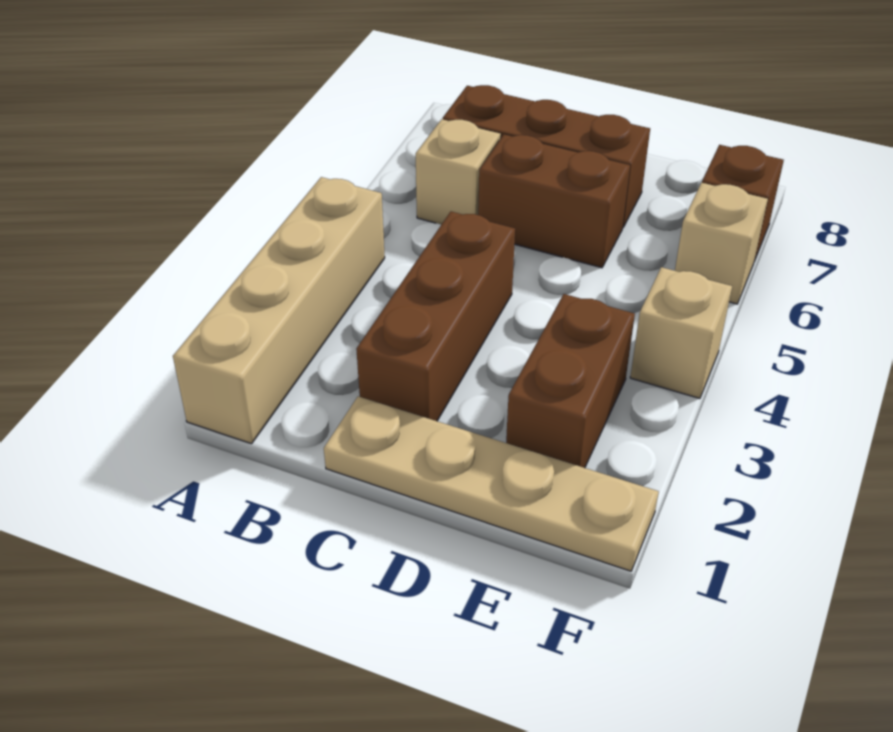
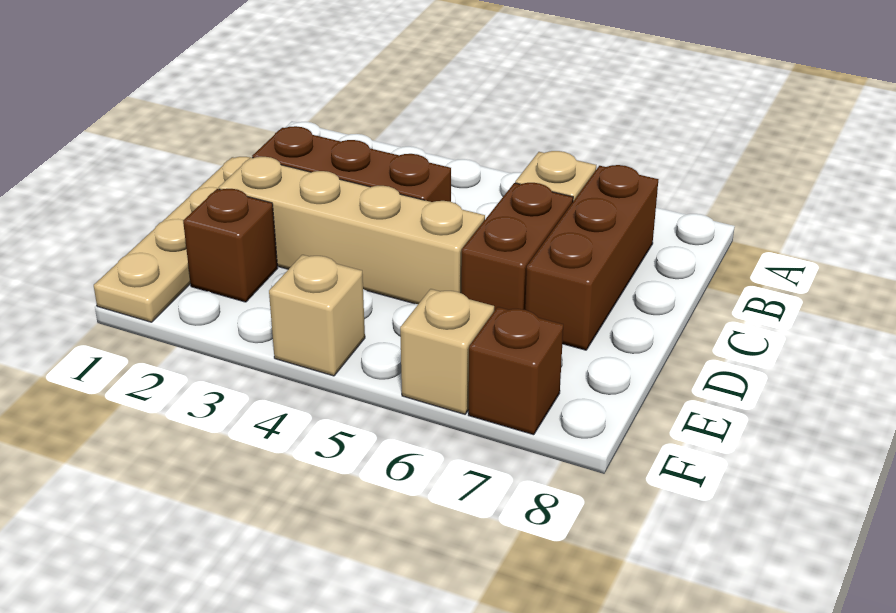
tan brick A1:A4 level 1 -> tan brick D2:D5 level 1
brown brick E2:E3 level 1 -> brown brick E2 level 1

